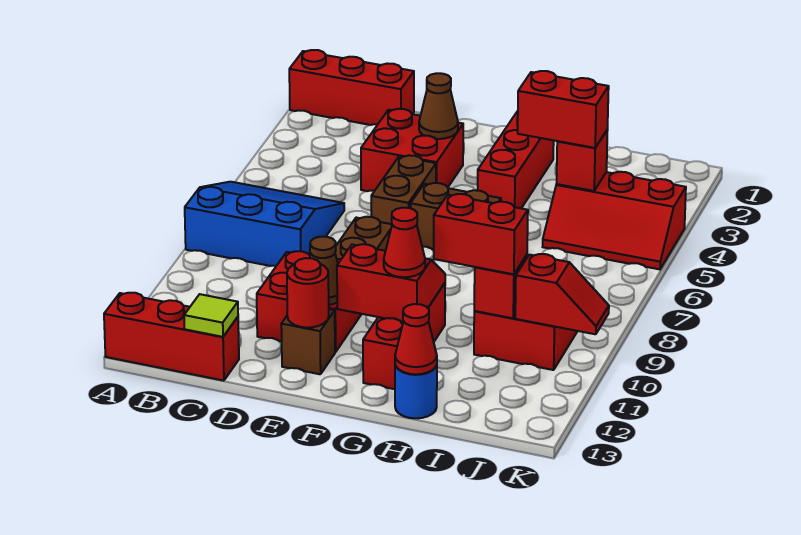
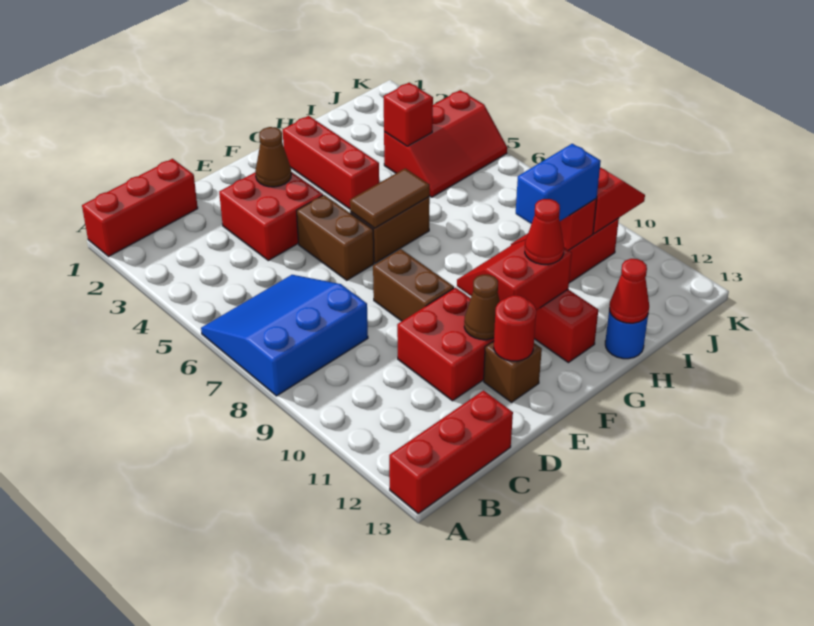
lime tile C13 level 2 -> none
none -> brown tile F6:G6 level 2
red brick H4:I4 level 3 -> none
red brick H10:I10 level 3 -> blue brick H10:I10 level 3

